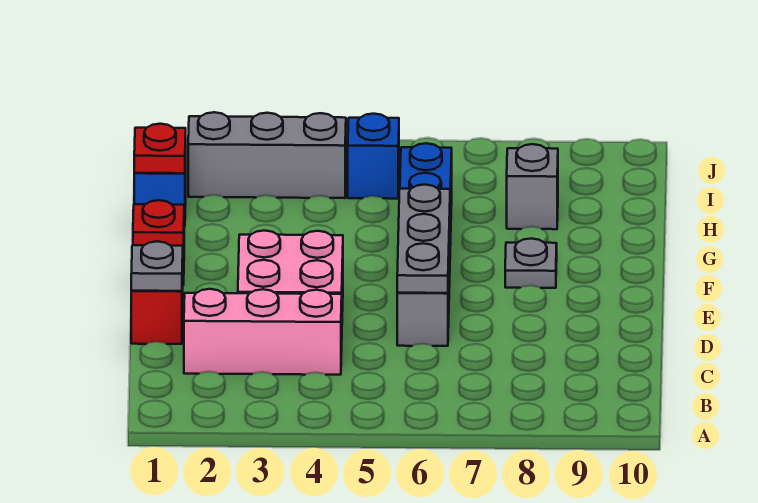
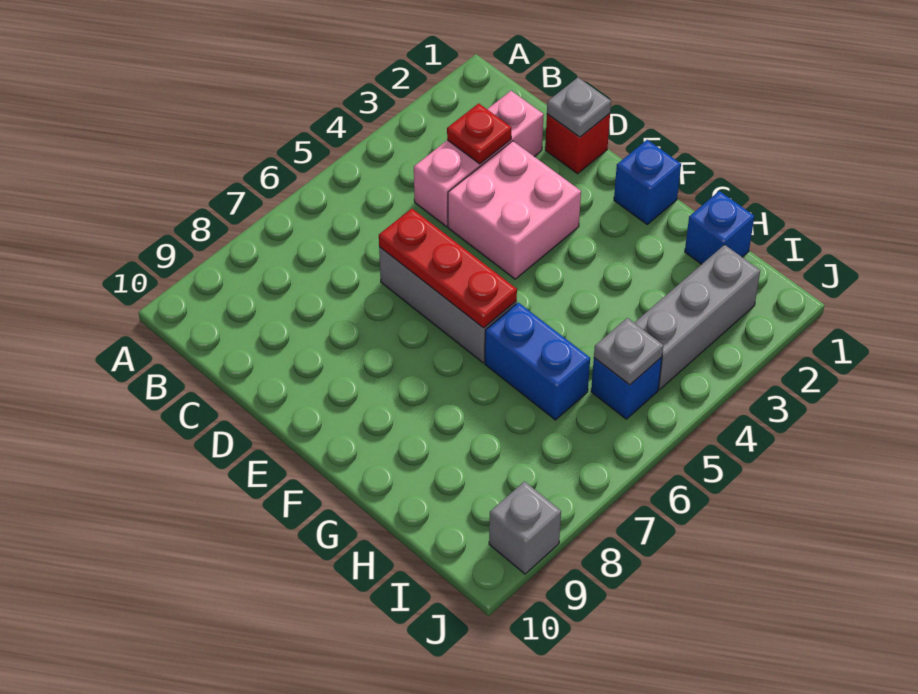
grey plate D6:F6 level 2 -> red plate D6:F6 level 2
red brick F1 level 1 -> blue brick F1 level 1
grey plate F8 level 1 -> grey plate I5 level 2
red plate H1 level 2 -> red plate C3 level 2
grey brick H8 level 1 -> grey brick J9 level 1

